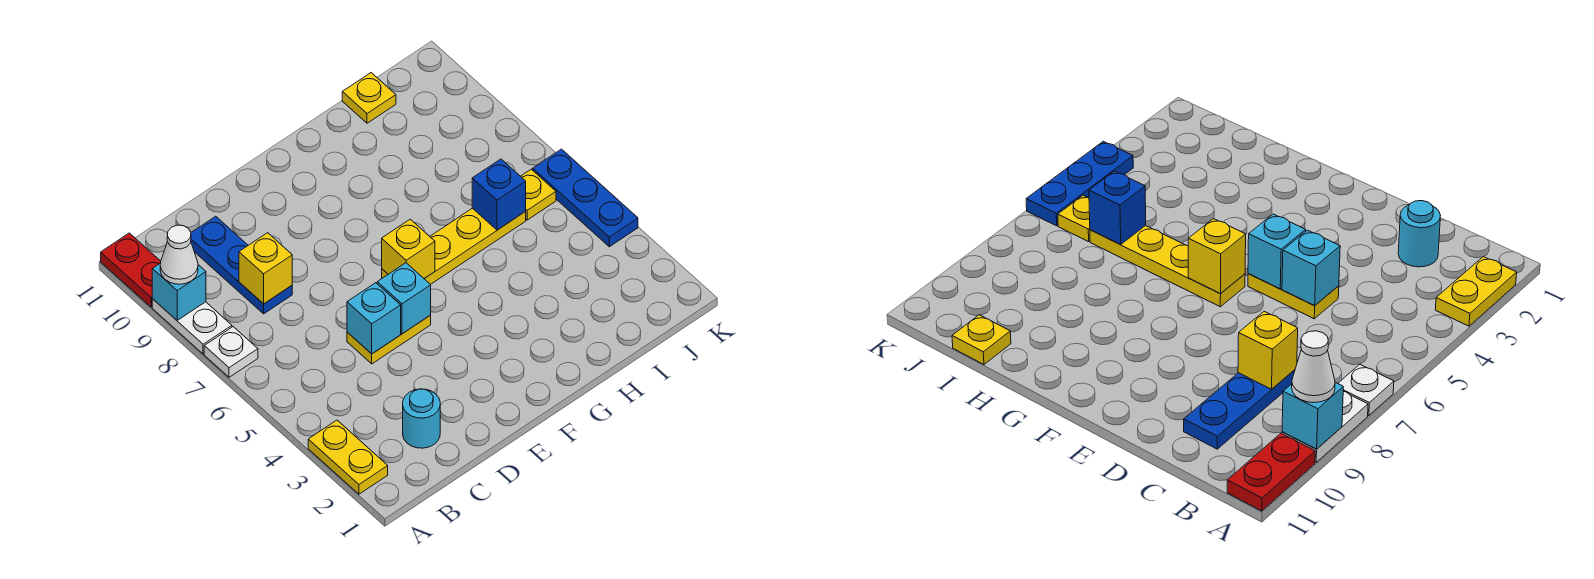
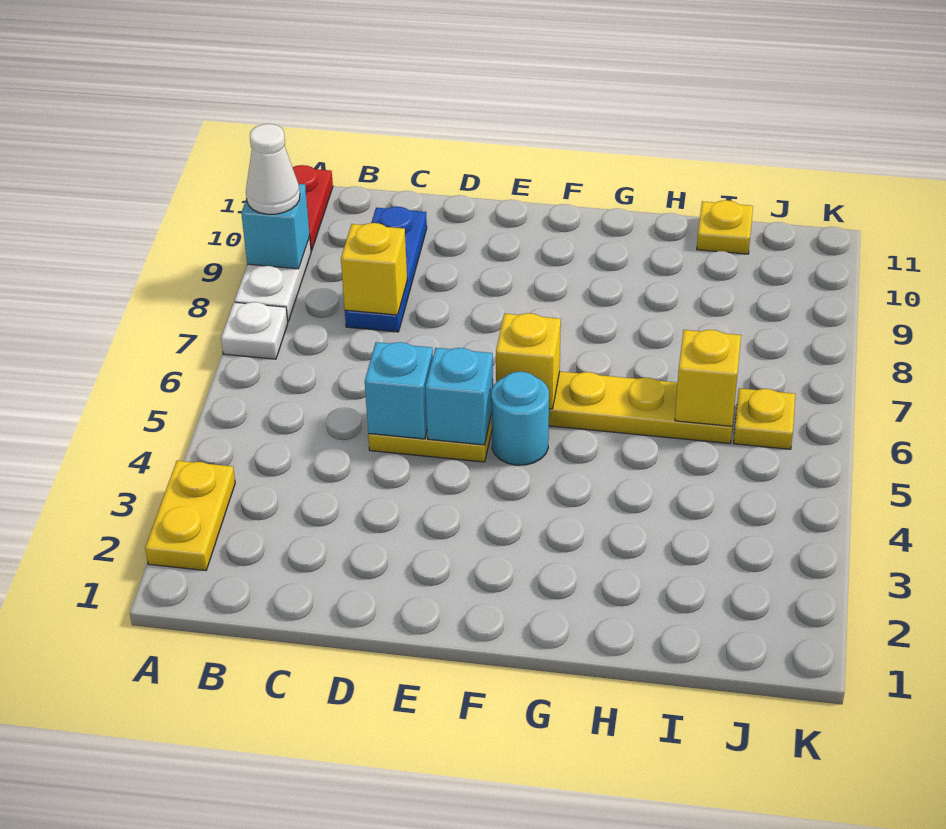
cyan round brick C2 level 1 -> cyan round brick F5 level 1
blue brick I6 level 2 -> yellow brick I6 level 2
blue plate K4:K6 level 1 -> none

